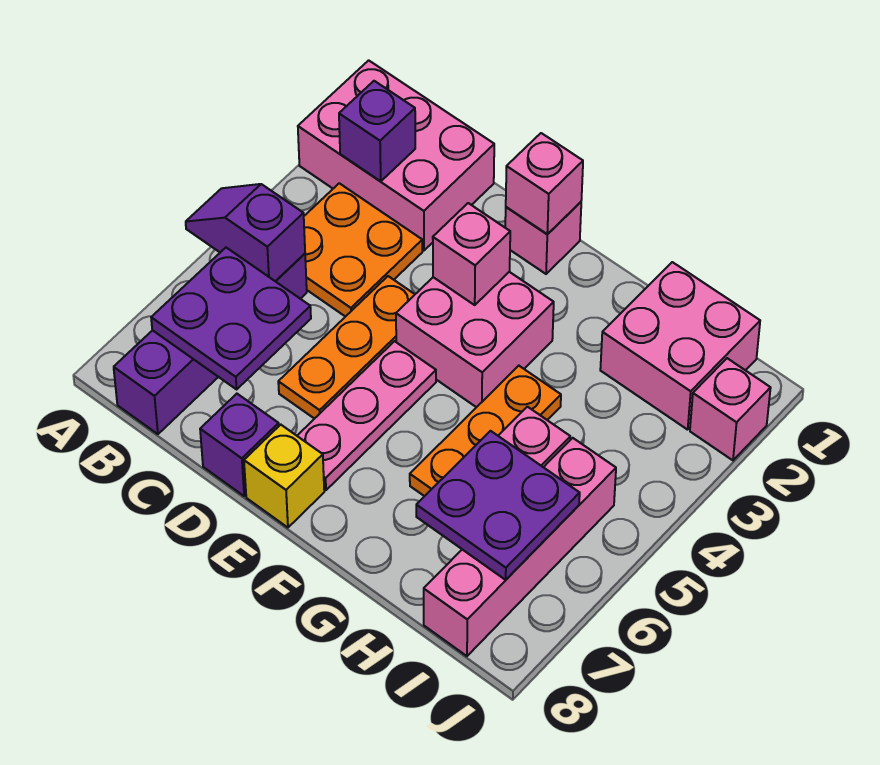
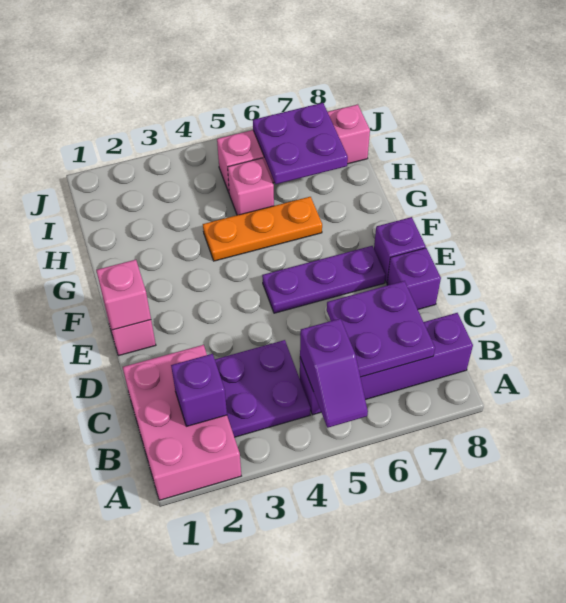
orange plate B3:C4 level 1 -> purple plate B3:C4 level 1
orange plate D4:D6 level 1 -> none
pink brick E3:F4 level 1 -> none
pink brick E3 level 2 -> none
pink plate E5:E7 level 1 -> purple plate E5:E7 level 1
yellow brick E8 level 1 -> purple brick E8 level 1
pink brick H1:I2 level 1 -> none
pink brick J2 level 1 -> none

